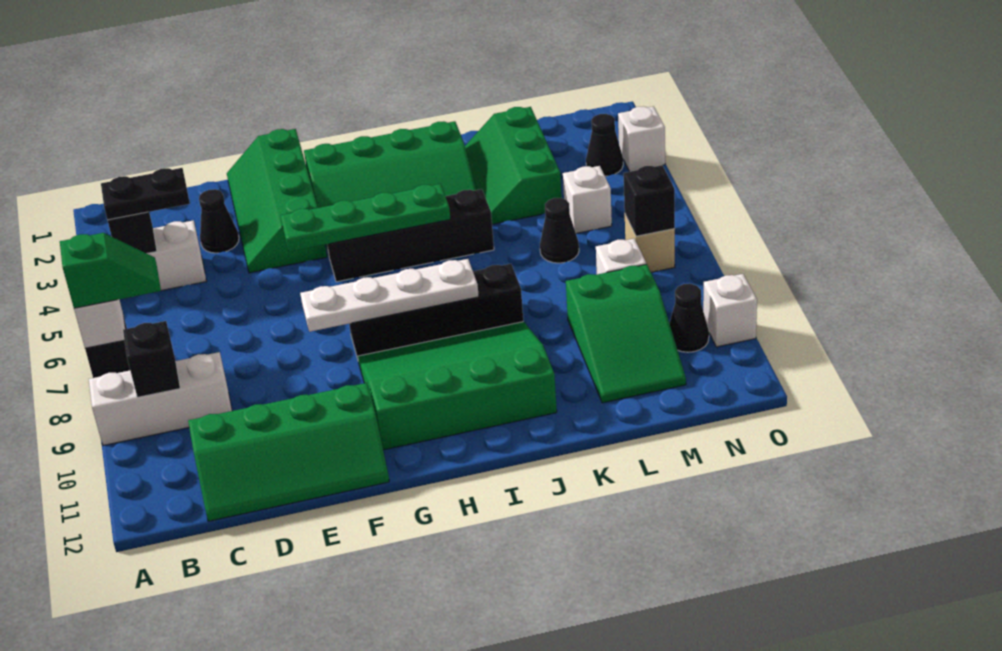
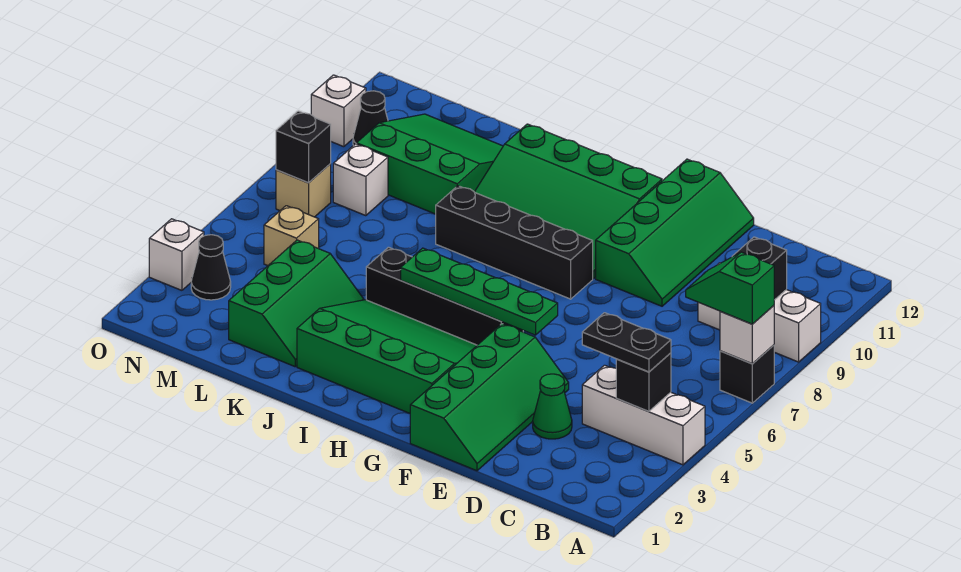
green slope C11:F12 level 1 top 11 -> green slope E9:F12 level 1 top F
black cone D3 level 1 -> green cone D3 level 1
white plate F8:I8 level 2 -> none
black cone L6 level 1 -> none
green slope L9:M11 level 1 top 9 -> green slope K9:M11 level 1 top 9
white brick M5 level 1 -> tan brick M5 level 1

